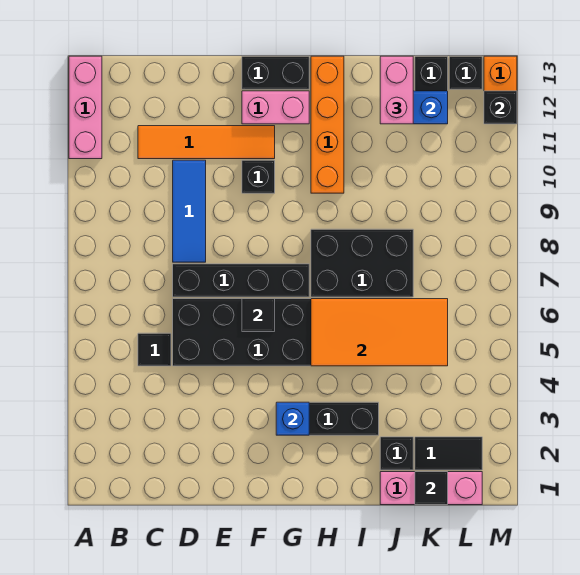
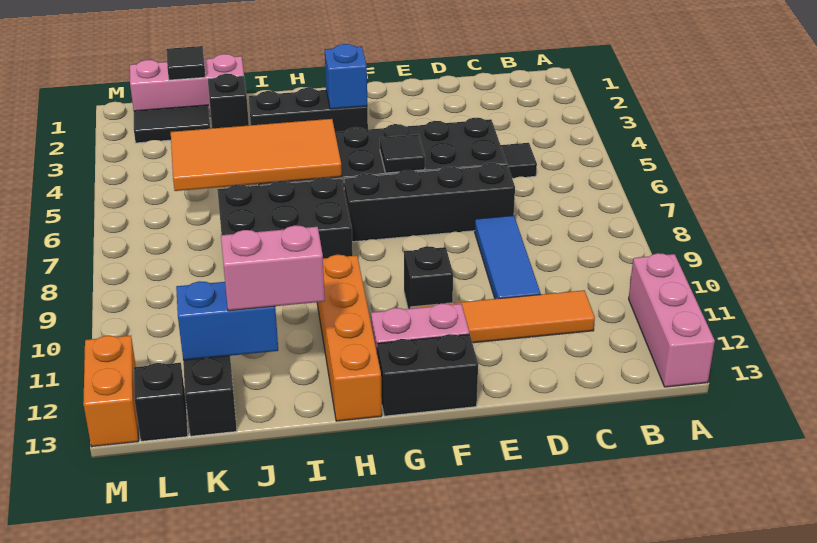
pink brick J12:J13 level 3 -> pink brick I12:J12 level 3
black brick M12 level 2 -> none

